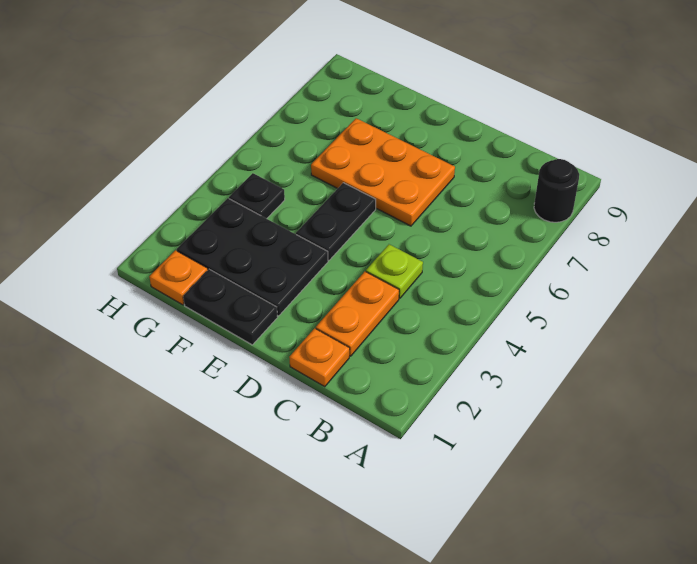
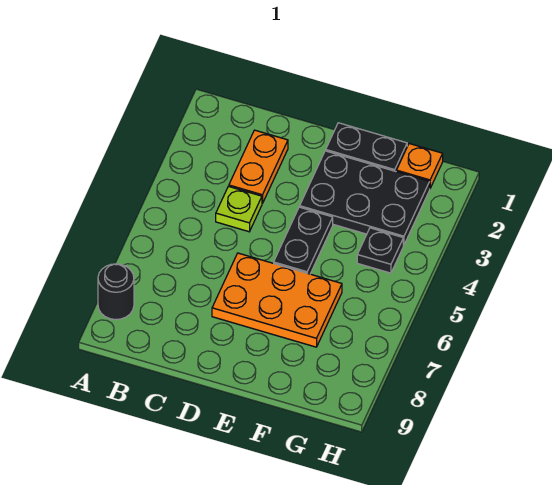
orange plate C1 level 1 -> none

